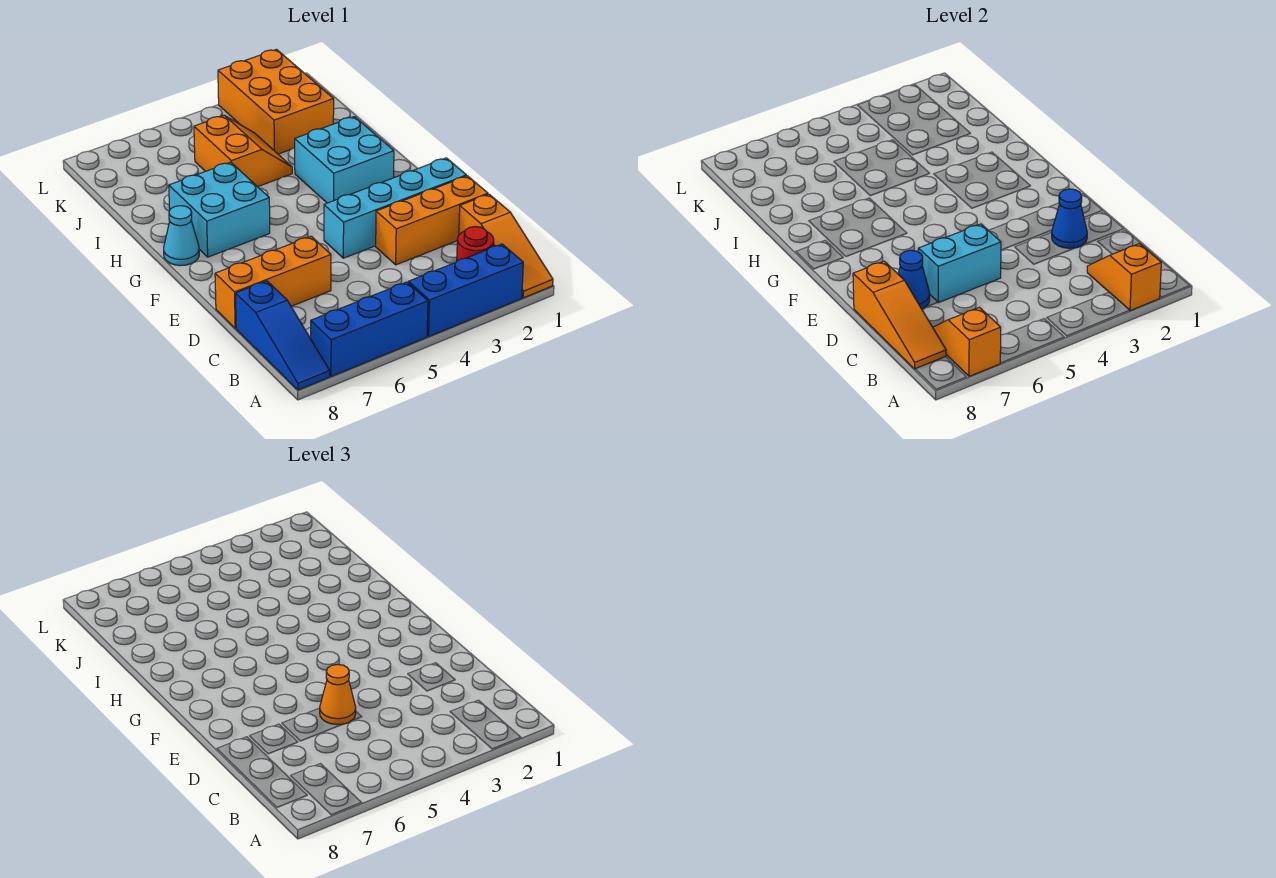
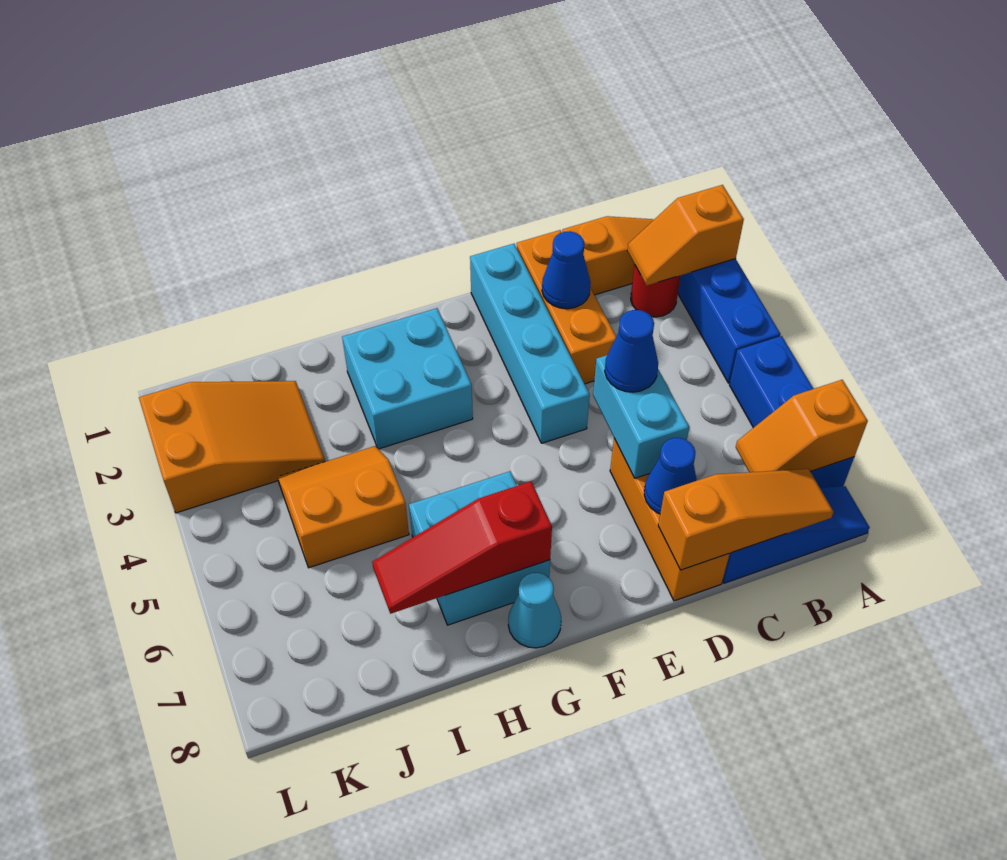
orange cone D5 level 3 -> blue cone D5 level 3
none -> red slope G7:I7 level 2 top G
orange brick J2:L3 level 1 -> orange slope J2:L3 level 1 top L

